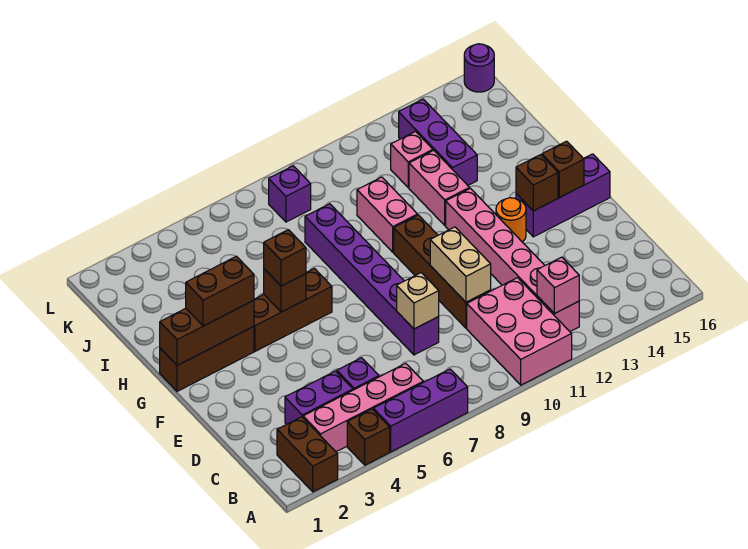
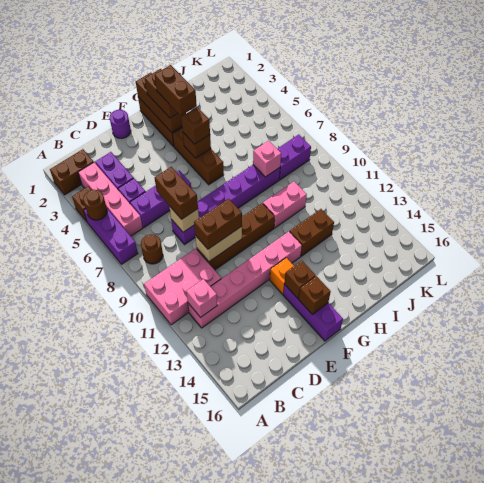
none -> brown round brick A5 level 2
none -> brown round brick B8 level 1
none -> brown brick D7:D8 level 3
none -> brown brick D10:E10 level 3
orange round brick F13 level 1 -> orange brick F13 level 1
none -> brown brick G3:G4 level 4
pink brick H12:I12 level 1 -> brown brick H12:I12 level 1
purple brick I13:K13 level 1 -> purple brick C6:E6 level 1
pink brick J12 level 1 -> pink brick I8 level 2
purple brick K8 level 1 -> purple brick J8:K8 level 1
purple round brick L16 level 1 -> purple round brick E1 level 1

